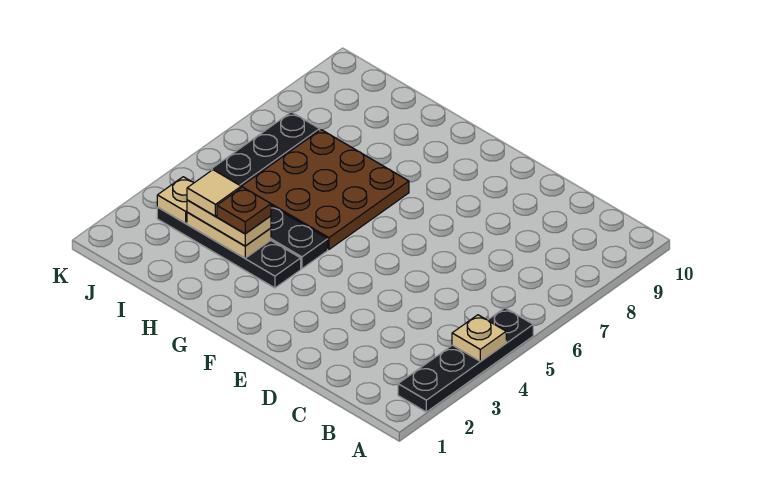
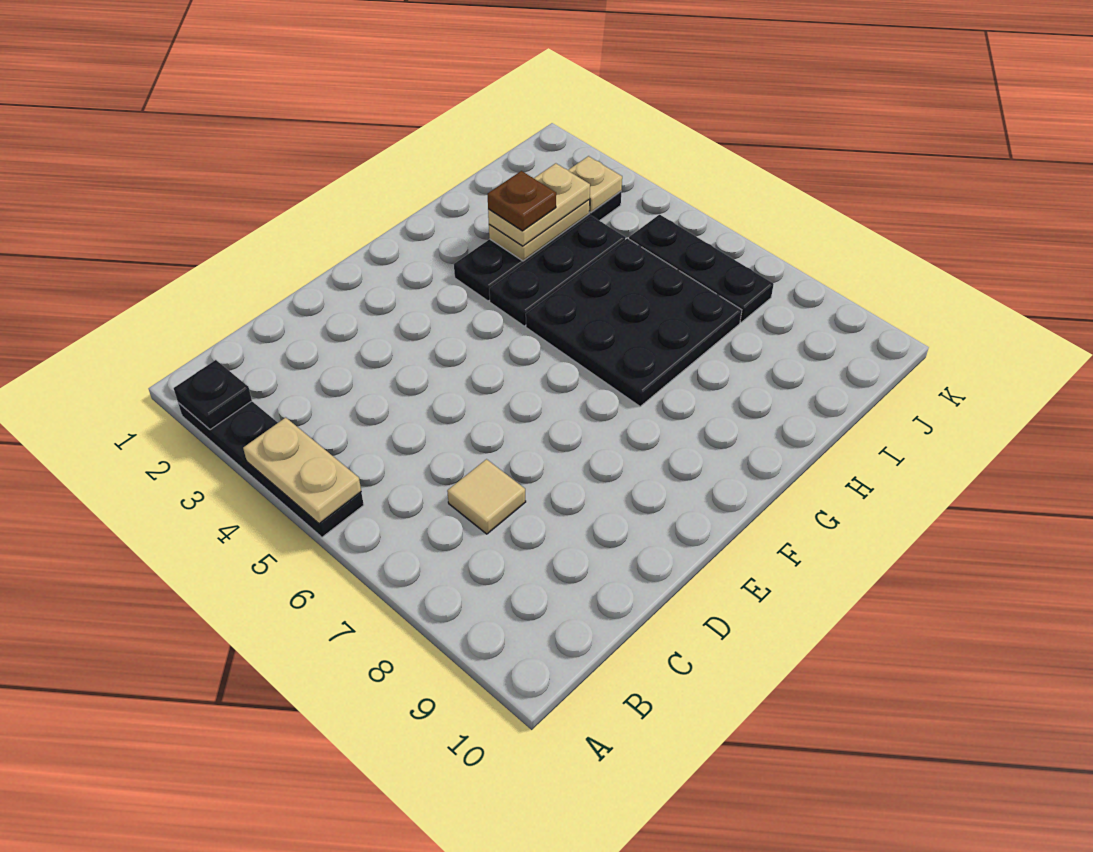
none -> black plate A2 level 2
tan plate A4 level 2 -> tan plate A4:A5 level 2
brown plate G5:I7 level 1 -> black plate G5:I7 level 1
tan tile I3 level 4 -> tan tile C7 level 1

